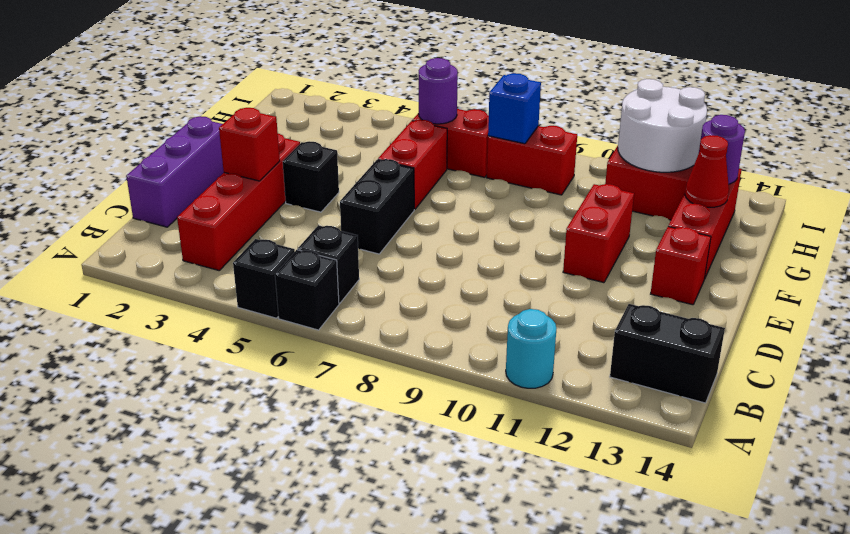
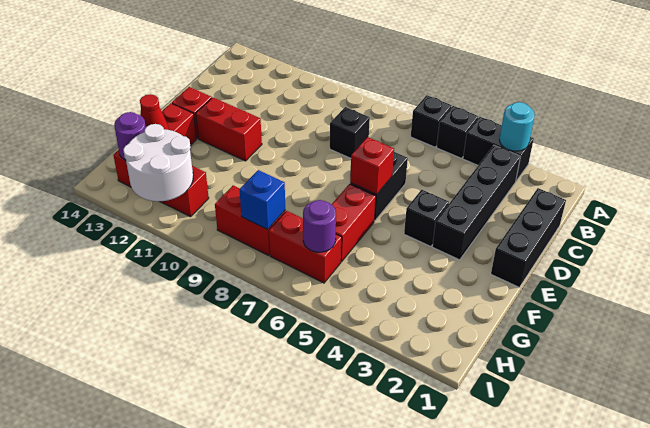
cyan round brick A11 level 1 -> cyan round brick A3 level 2
red brick B3:E3 level 1 -> black brick B3:E3 level 1
black brick B6 level 1 -> black brick C8 level 1
black brick B13:B14 level 1 -> black brick A3:A4 level 1
purple brick C1:E1 level 1 -> black brick C1:E1 level 1
red brick D3 level 2 -> red brick E6 level 2
red brick E11:F11 level 1 -> red brick E11:E12 level 1

